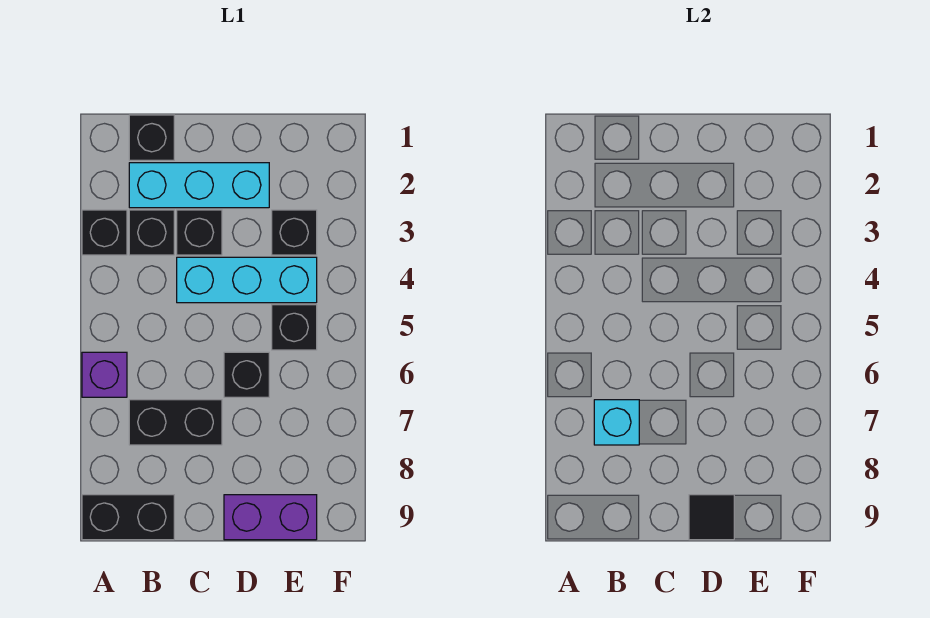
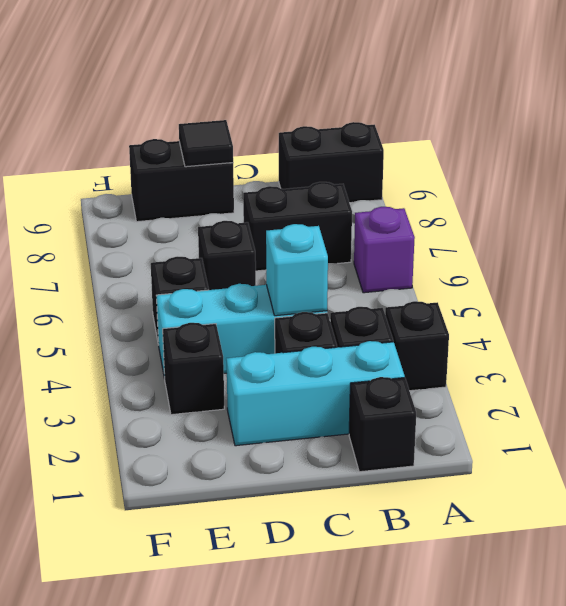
cyan brick B7 level 2 -> cyan brick C4 level 2
purple brick D9:E9 level 1 -> black brick D9:E9 level 1

